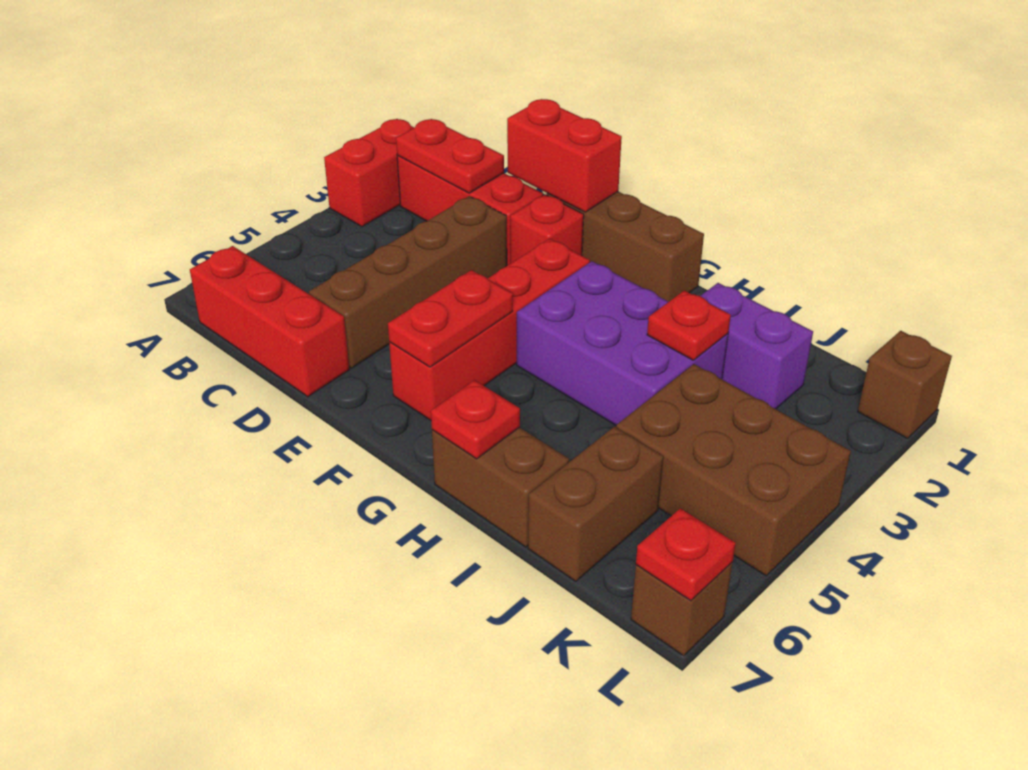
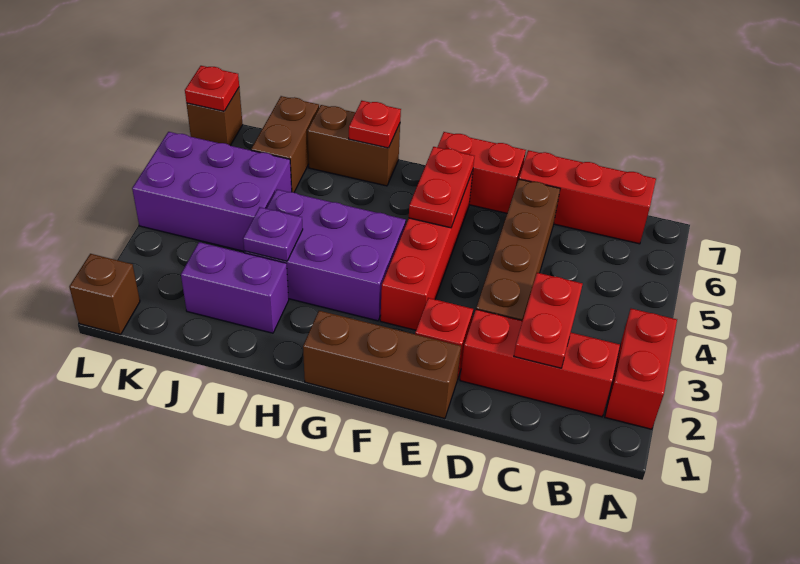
red plate B2:C2 level 2 -> red plate C2:C3 level 2
red brick D1:E1 level 2 -> red brick E7:F7 level 1
red plate I3 level 2 -> purple plate I3 level 2
brown brick J4:L5 level 1 -> purple brick J4:L5 level 1

